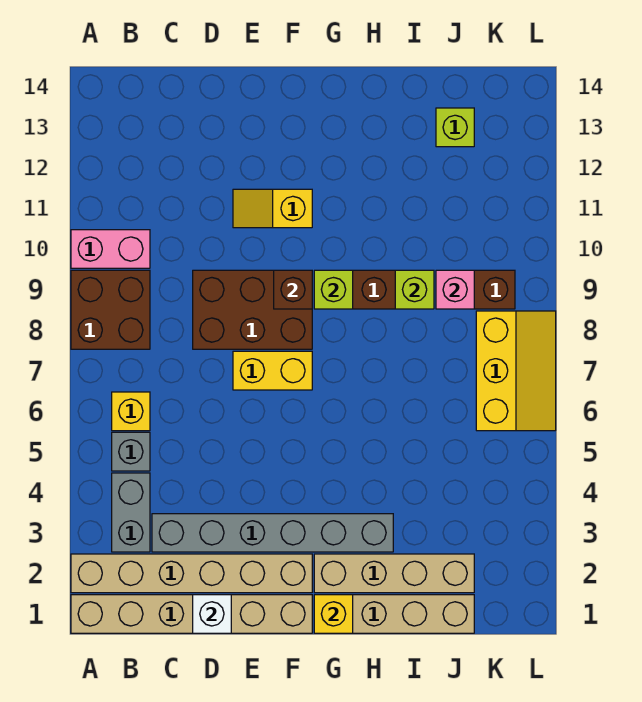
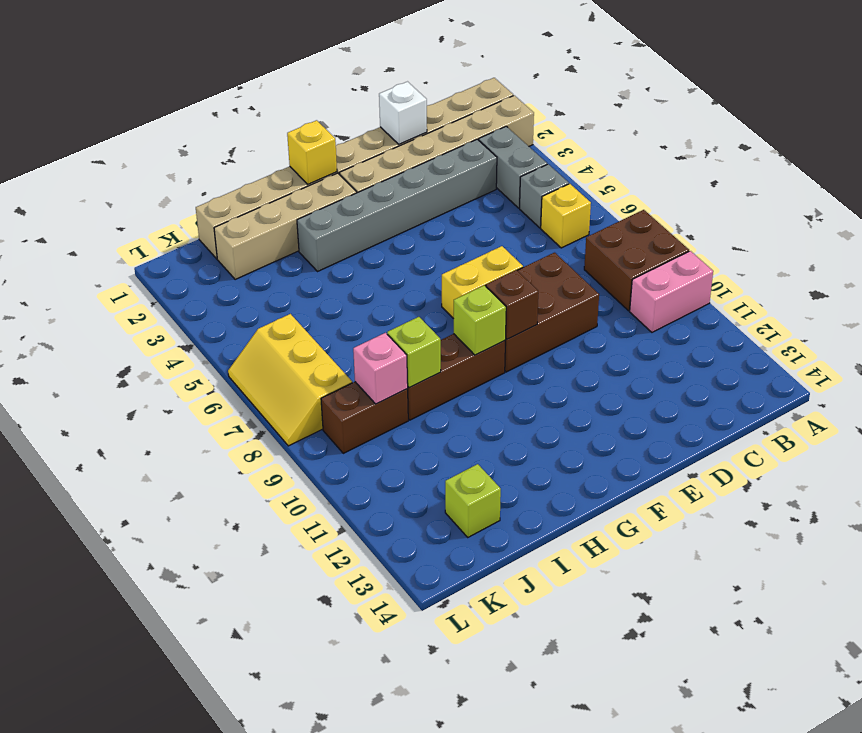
yellow slope E11:F11 level 1 top F -> none

